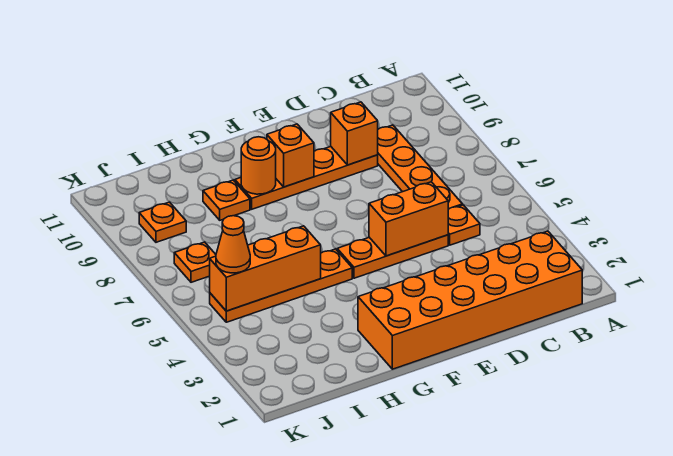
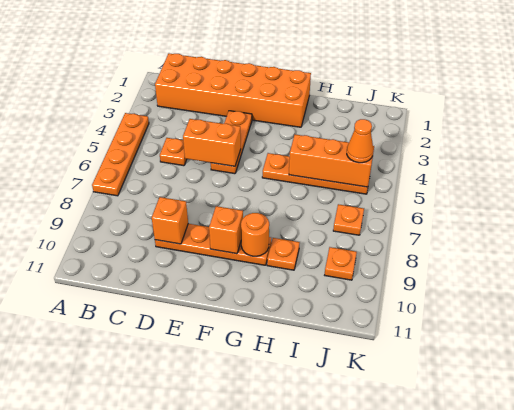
orange plate C6:C9 level 1 -> orange plate A4:A7 level 1
orange plate D5:F5 level 1 -> orange plate E3:E5 level 1

